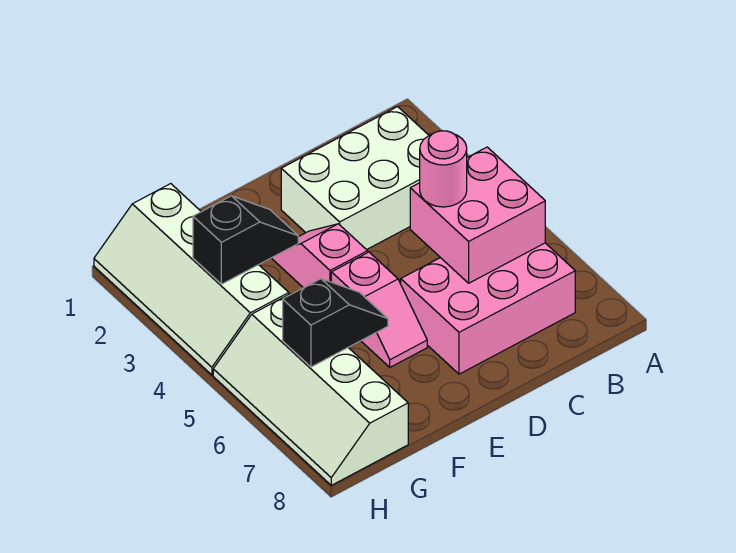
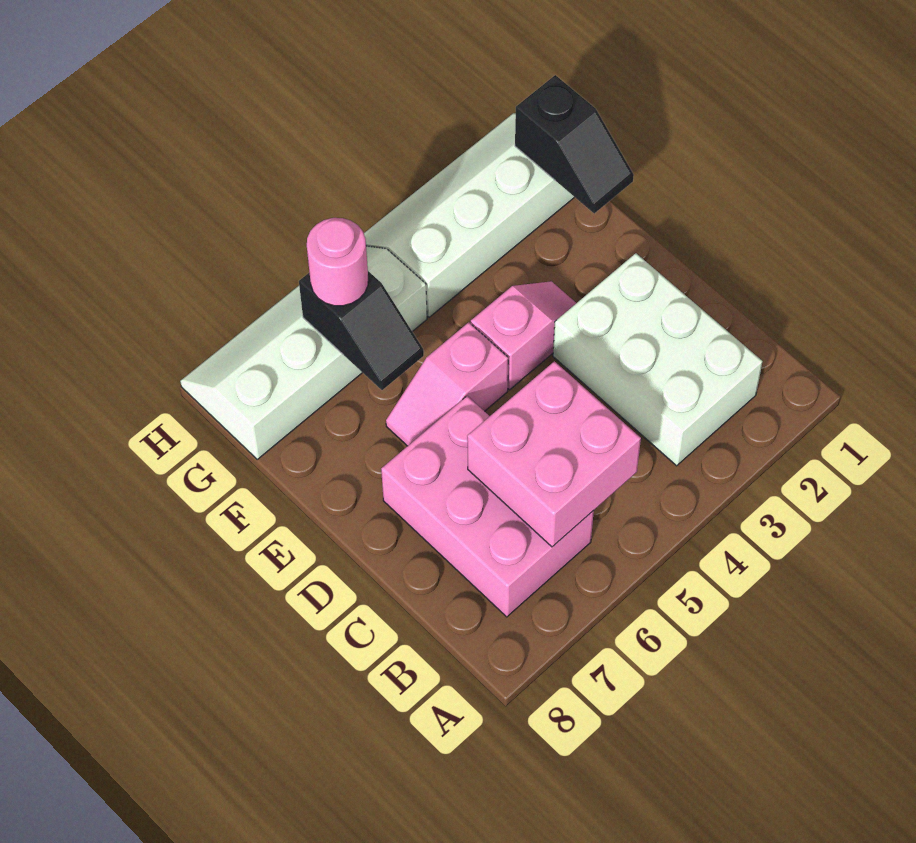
pink round brick C5 level 3 -> pink round brick G6 level 3
black slope F3:G3 level 2 top G -> black slope F1:G1 level 2 top G

